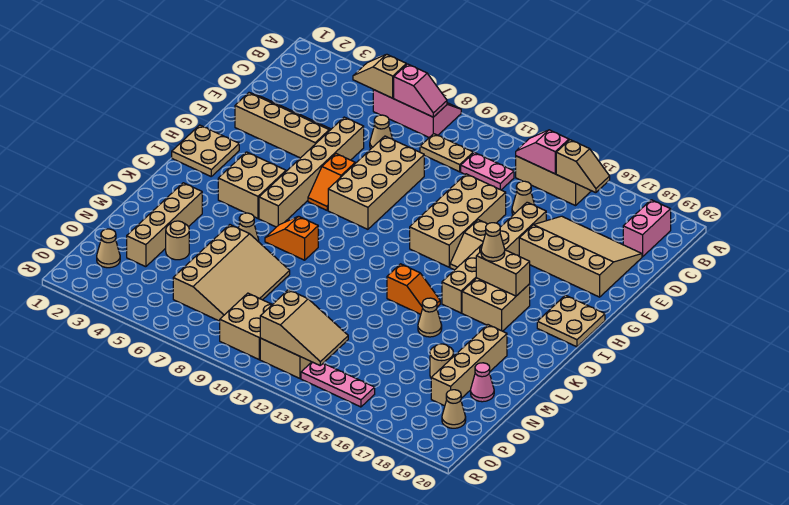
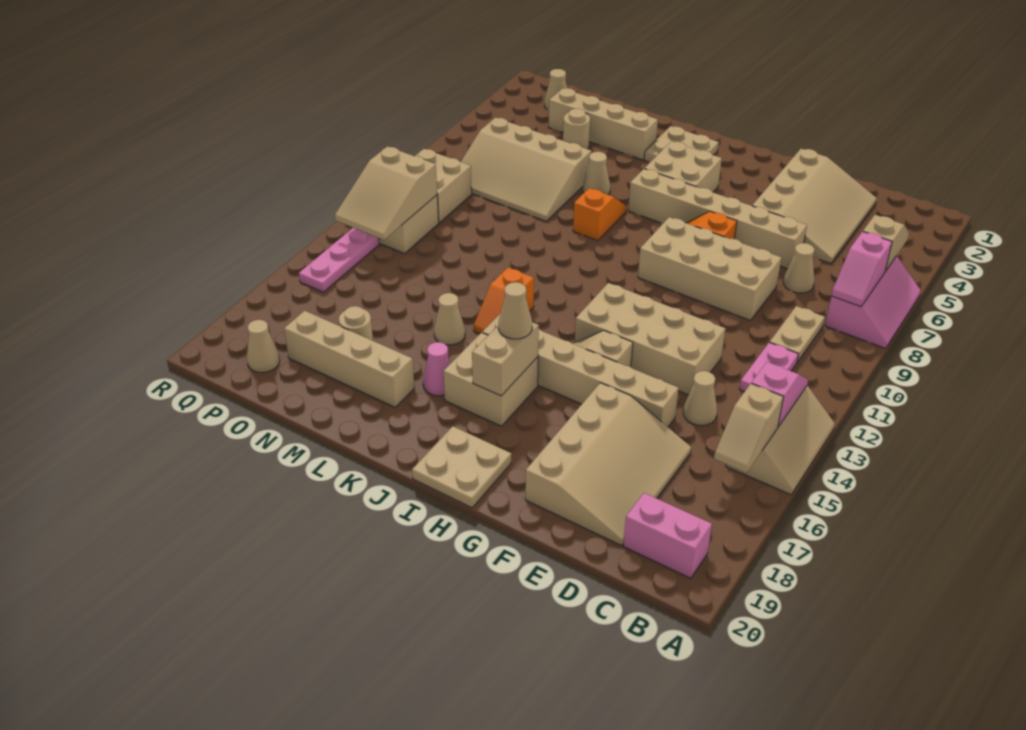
tan slope E2:F5 level 1 top F -> tan slope D2:F5 level 1 top F
tan plate H1:I2 level 1 -> tan plate J2:K3 level 1
pink cone N19 level 1 -> pink cone K17 level 1

